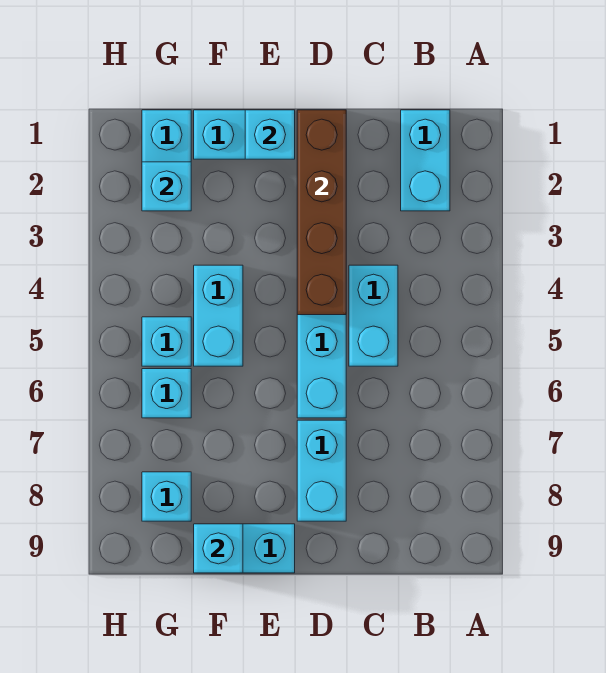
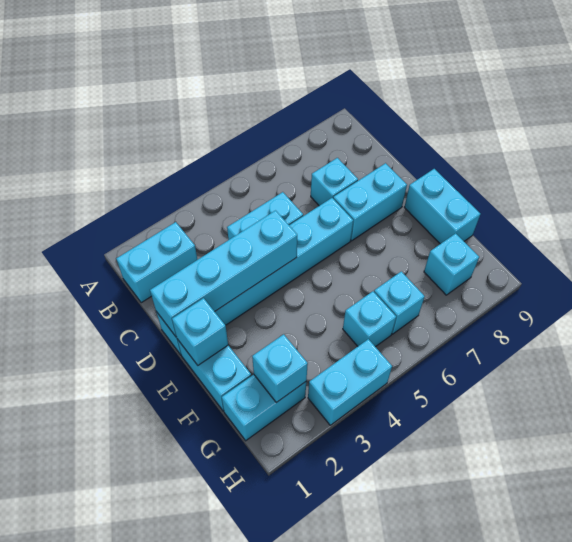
brown brick D1:D4 level 2 -> cyan brick D1:D4 level 2
cyan brick F4:F5 level 1 -> cyan brick H3:H4 level 1
cyan brick F9 level 2 -> cyan brick C7 level 1

